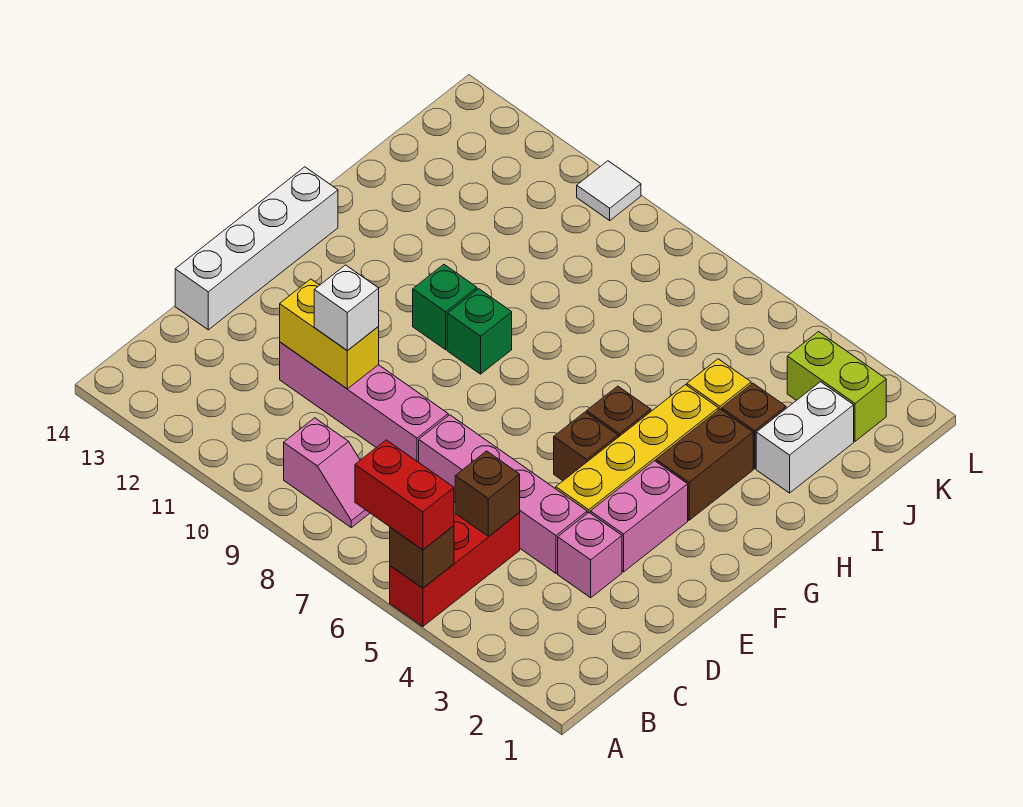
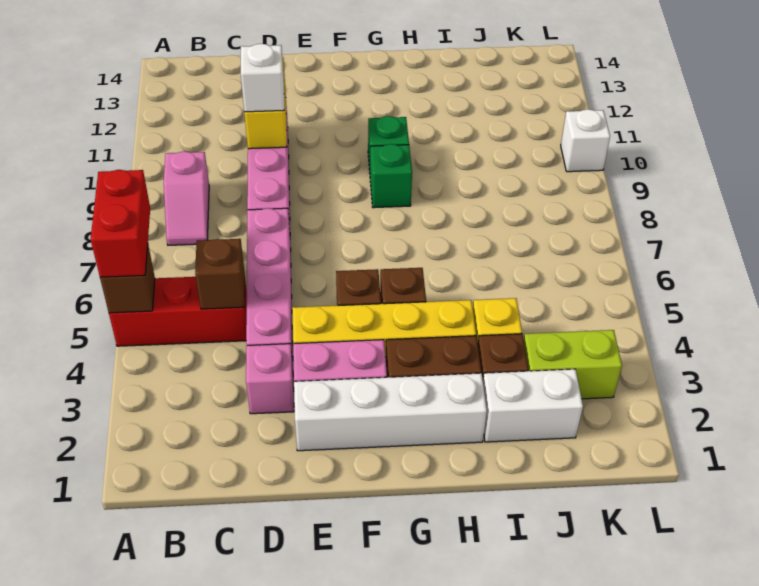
white brick D14:G14 level 1 -> white brick E2:H2 level 1
lime brick K2:K3 level 1 -> lime brick J3:K3 level 1
white tile L10 level 1 -> white brick L10 level 1

